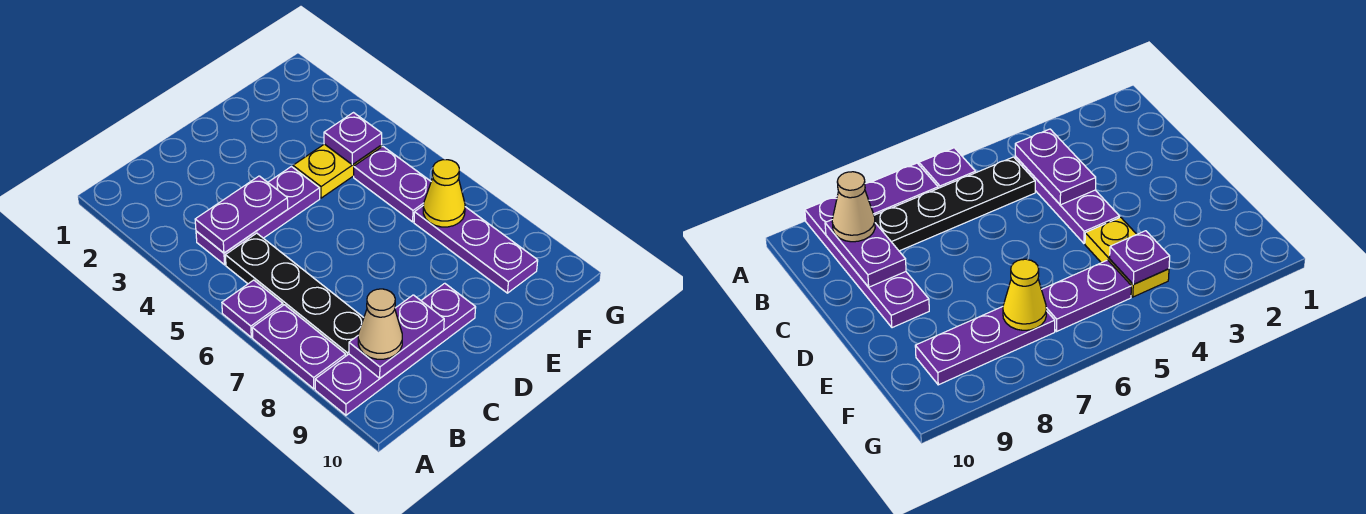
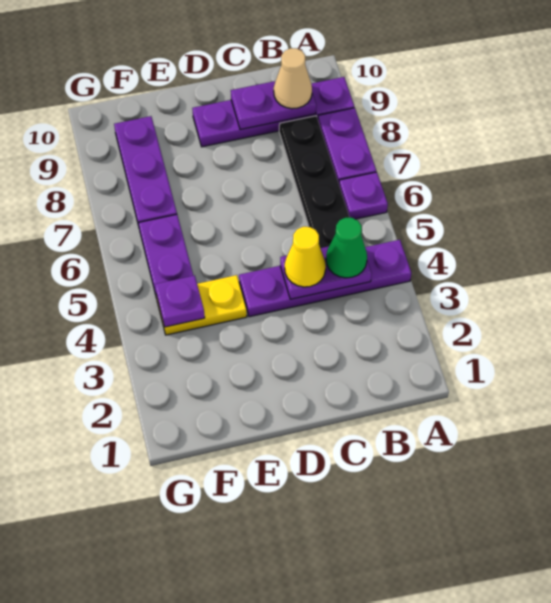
purple plate B4:D4 level 1 -> purple plate A4:D4 level 1
none -> green cone B4 level 3
yellow cone F7 level 2 -> yellow cone C4 level 3

